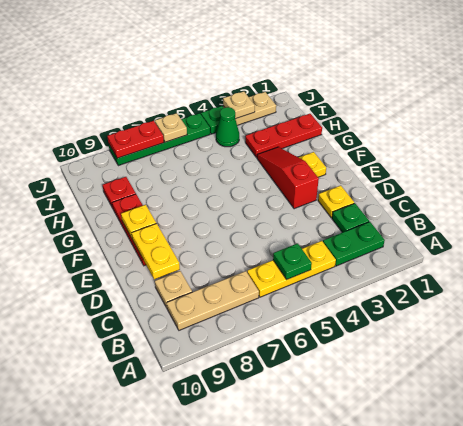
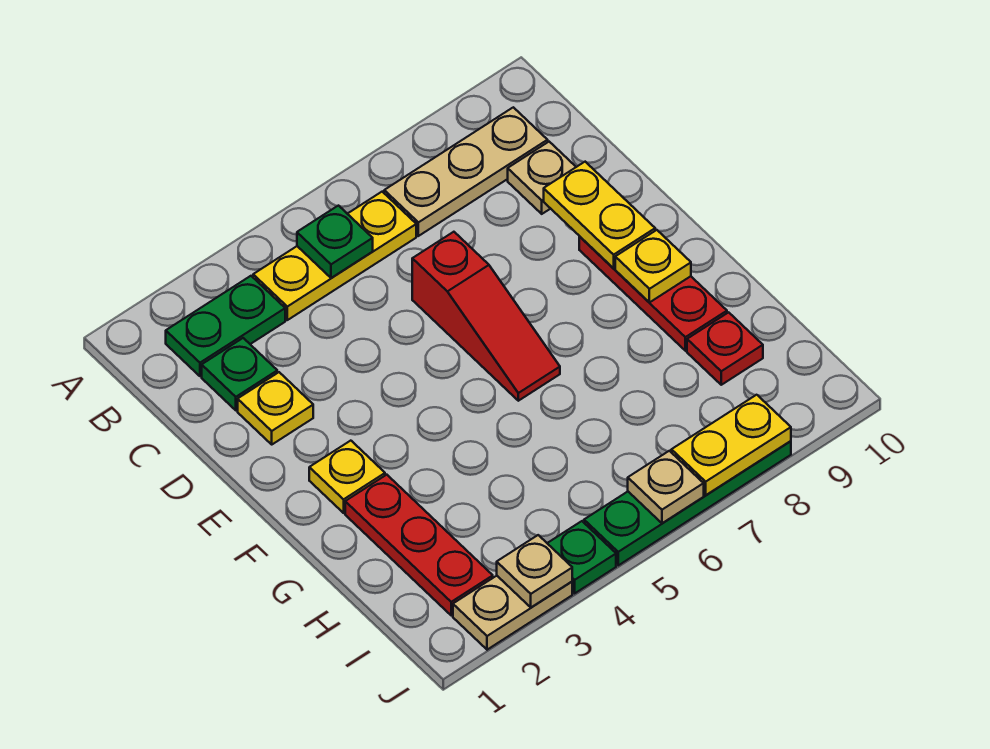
red slope E3:G3 level 1 top E -> red slope D6:F6 level 1 top D
red plate H1:H3 level 1 -> red plate G2:I2 level 1
green cone I4 level 1 -> none
red plate J7:J8 level 2 -> yellow plate J7:J8 level 2

